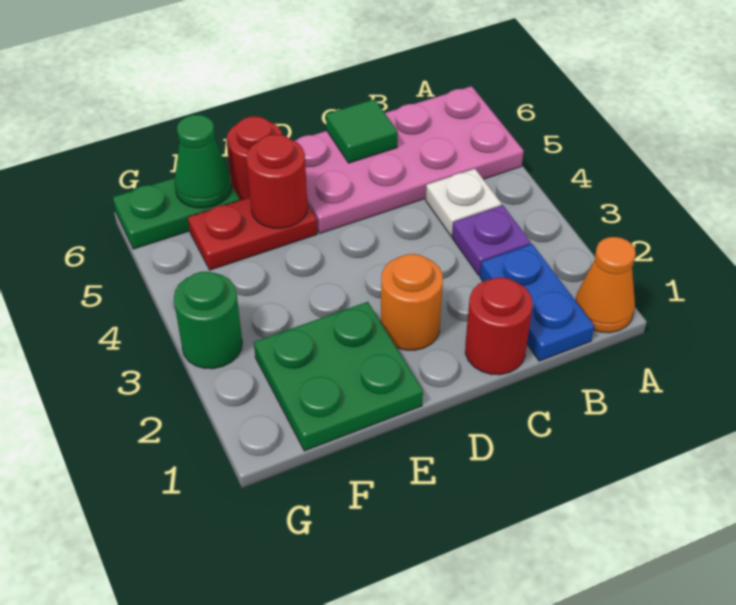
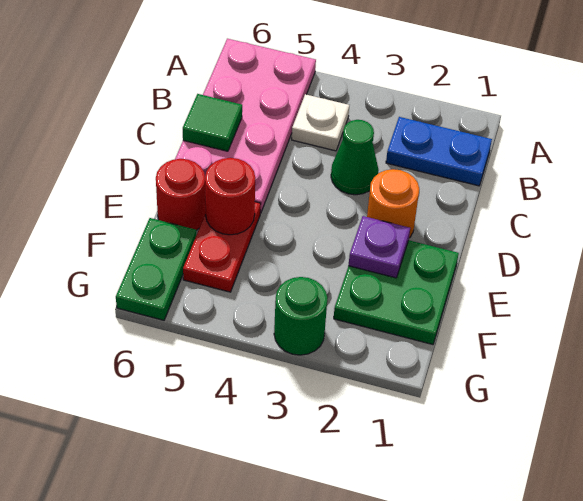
orange cone A1 level 1 -> none
purple plate B3 level 1 -> purple plate E2 level 2
red round brick C1 level 1 -> none
green cone F6 level 2 -> green cone C3 level 1

